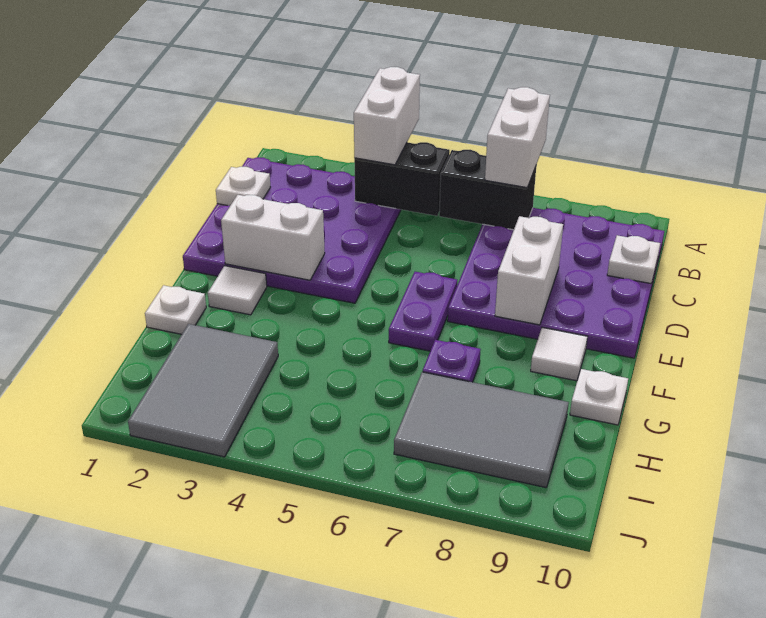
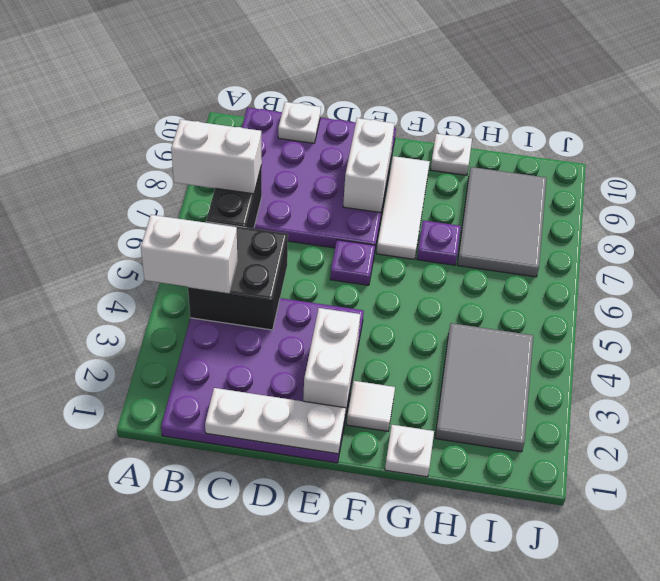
black brick B4:B5 level 2 -> black brick B4:C5 level 2
white plate C1 level 2 -> white plate C1:E1 level 2
white brick D8:E8 level 2 -> white brick E8:E9 level 2
purple plate E6:F6 level 1 -> purple plate E6 level 1
white tile F9 level 1 -> white tile F7:F9 level 1
grey tile H2:J3 level 1 -> grey tile H2:I4 level 1

